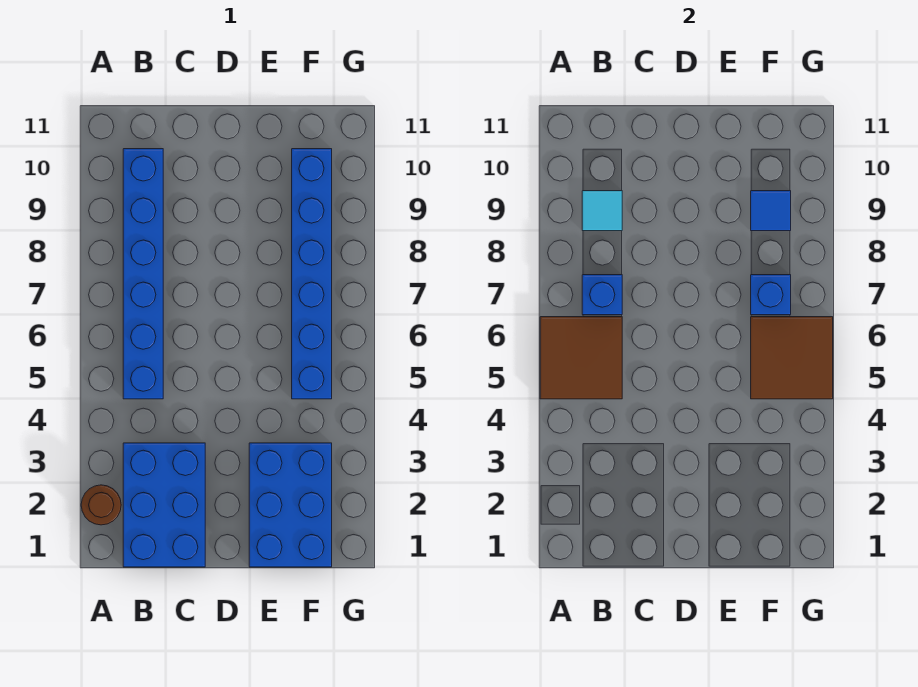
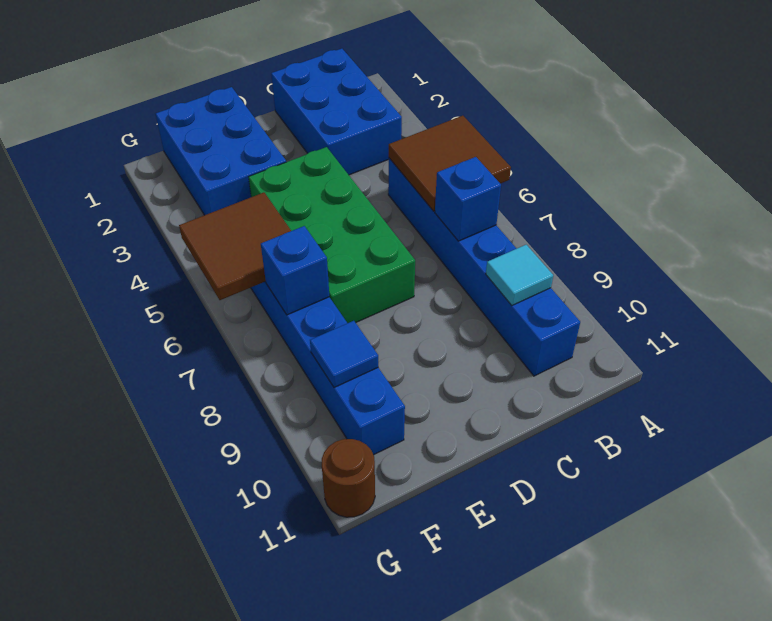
brown round brick A2 level 1 -> brown round brick G11 level 1
none -> green brick D4:E7 level 1

